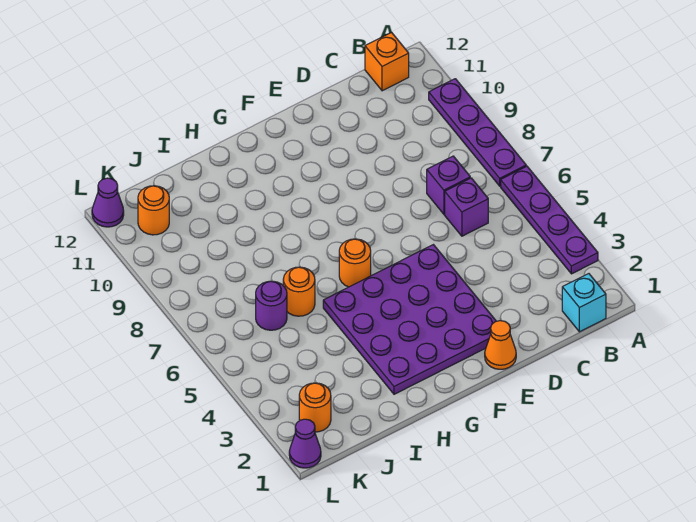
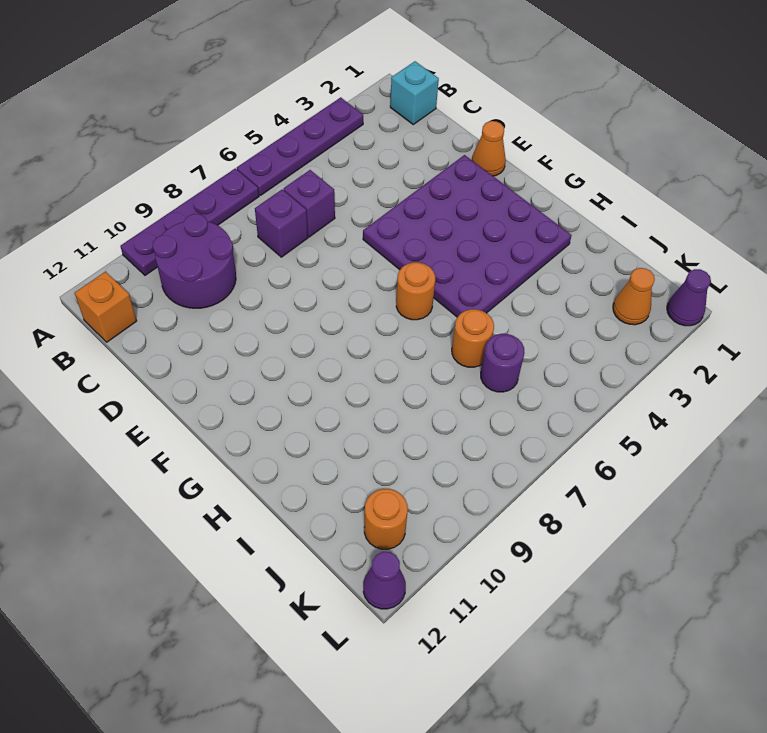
none -> purple round brick B9:C10 level 1
orange round brick K2 level 1 -> orange cone K2 level 1

